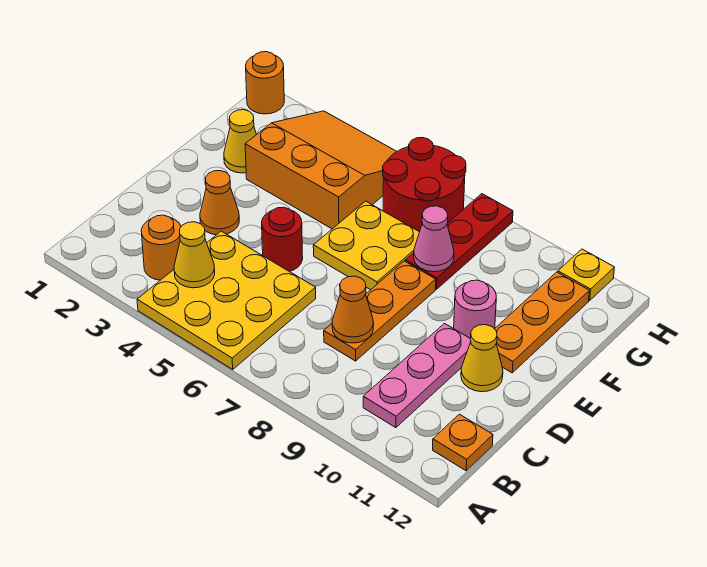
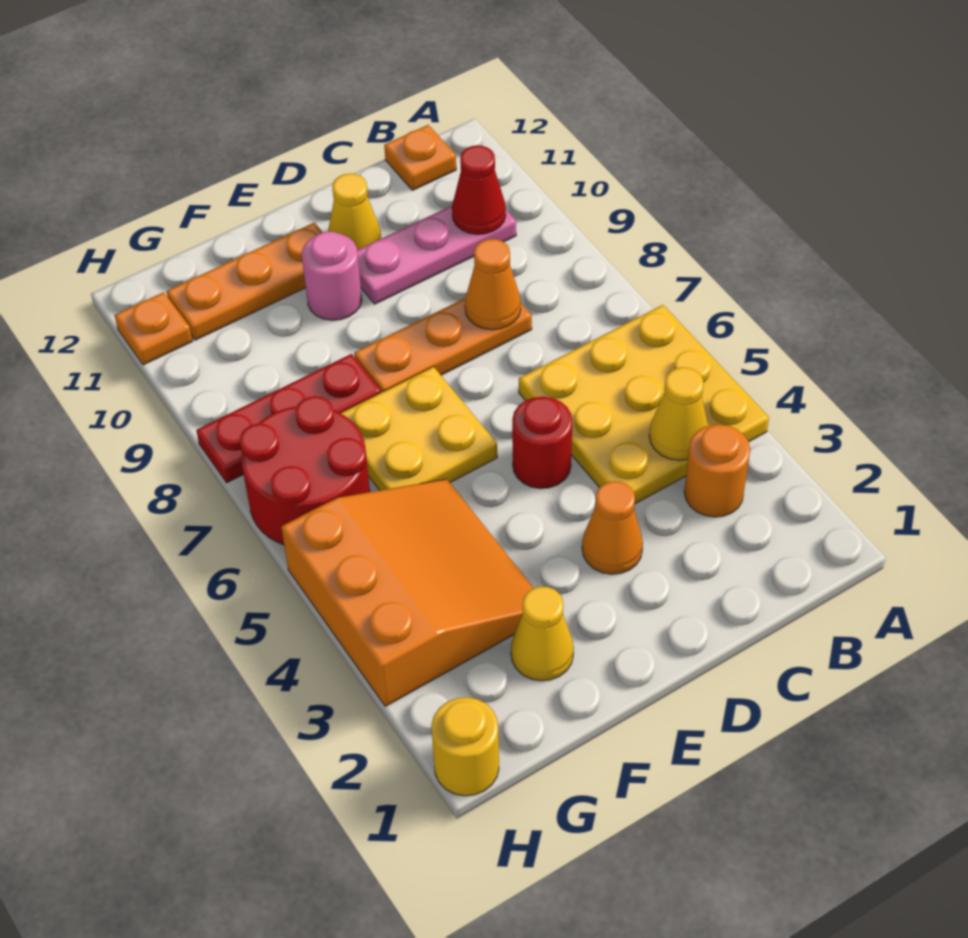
none -> red cone B10 level 2
orange slope F3:H5 level 1 top F -> orange slope F3:H5 level 1 top H
pink cone F8 level 2 -> none
orange round brick H1 level 1 -> yellow round brick H1 level 1
yellow plate H11 level 1 -> orange plate H11 level 1

